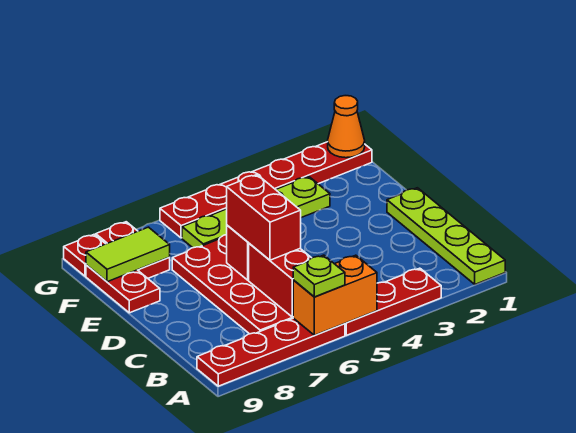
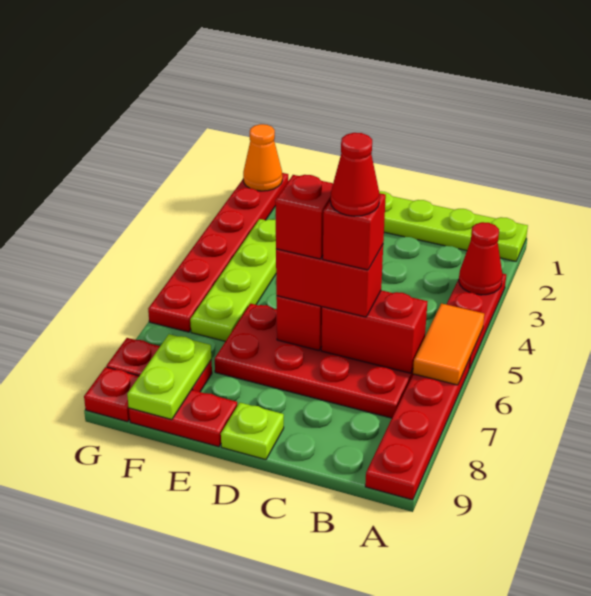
none -> red cone A3 level 2
orange brick A5:A6 level 2 -> orange tile A5:A6 level 2
lime plate A6 level 3 -> lime plate D9 level 1
none -> red brick C6 level 4
none -> red cone C6 level 5
none -> red brick D6 level 4
lime tile F8:F9 level 2 -> lime plate F8:F9 level 2

